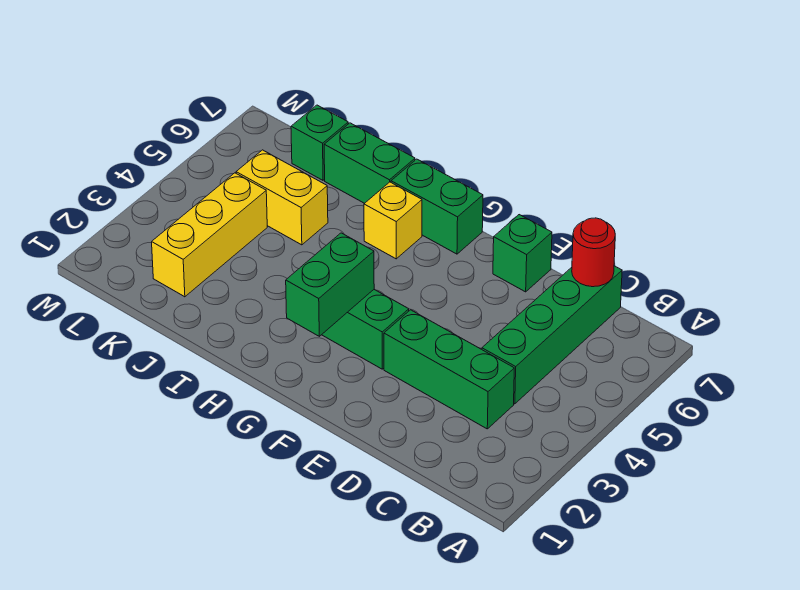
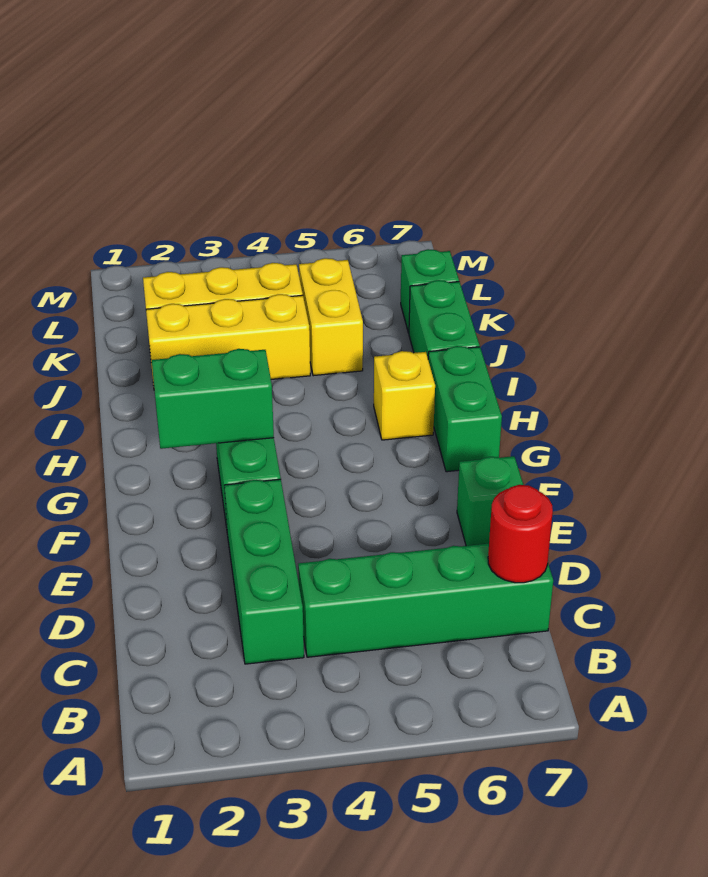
none -> yellow brick J2:J4 level 1

